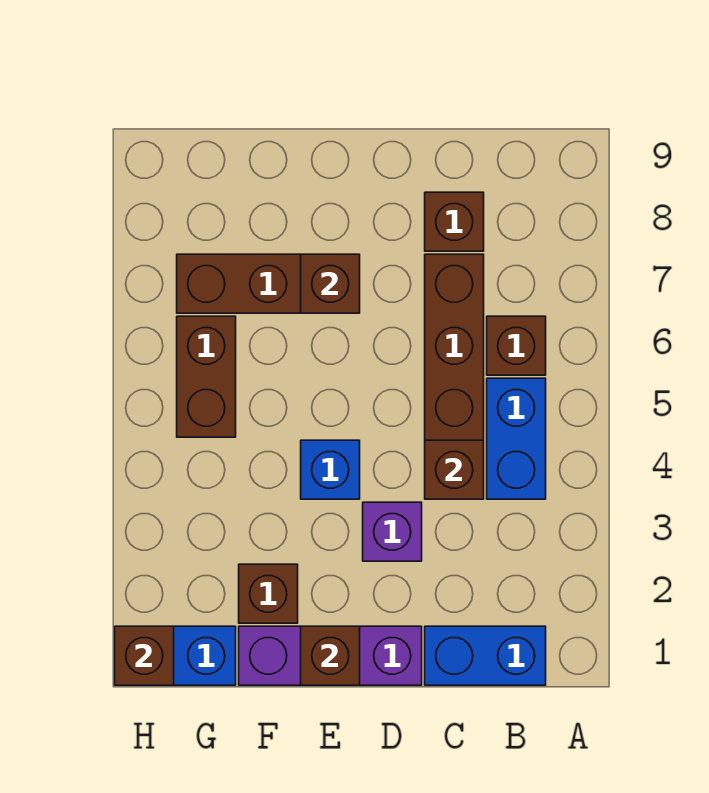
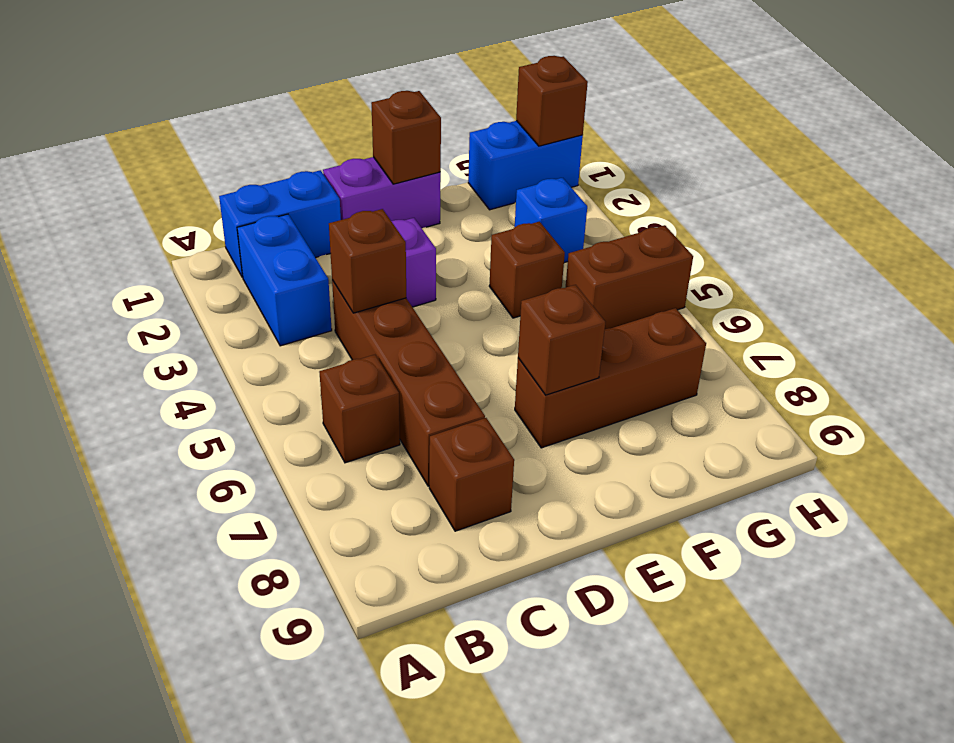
blue brick B4:B5 level 1 -> blue brick B2:B3 level 1
purple brick D1:F1 level 1 -> purple brick D1:E1 level 1
blue brick E4 level 1 -> blue brick G3 level 1
brown brick F2 level 1 -> brown brick F4 level 1
brown brick G5:G6 level 1 -> brown brick G5:H5 level 1

